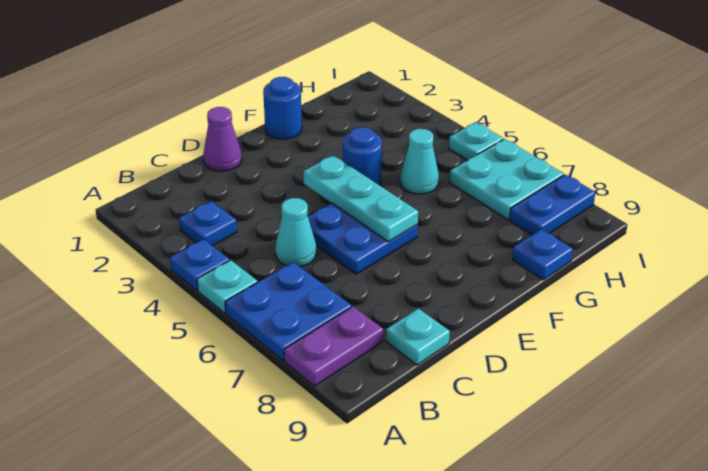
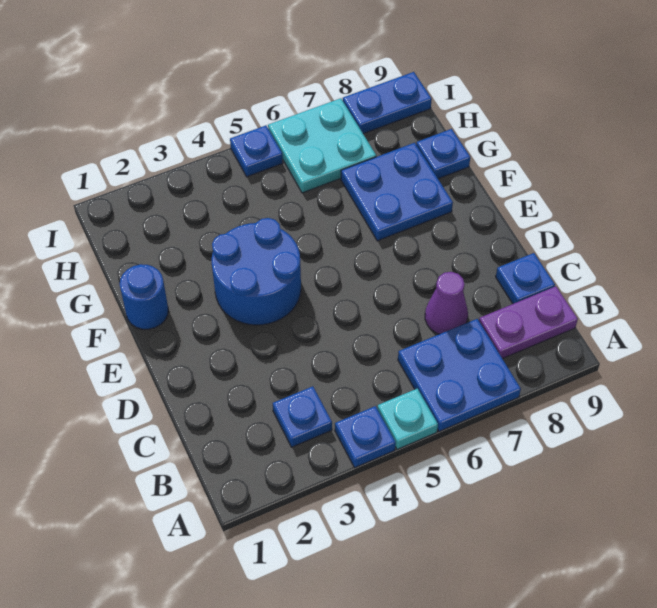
purple plate A8:B8 level 1 -> purple plate B8:B9 level 1
cyan cone C5 level 1 -> none
cyan plate C9 level 1 -> blue plate C9 level 1
purple cone D1 level 1 -> purple cone C7 level 1
blue plate D5:E6 level 1 -> blue plate F7:G8 level 1
cyan plate E4:E6 level 2 -> none
blue round brick F4 level 1 -> blue round brick E3:F4 level 1
cyan cone G5 level 1 -> none
blue plate H8:I8 level 1 -> blue plate I8:I9 level 1
cyan plate I5 level 1 -> blue plate I5 level 1

